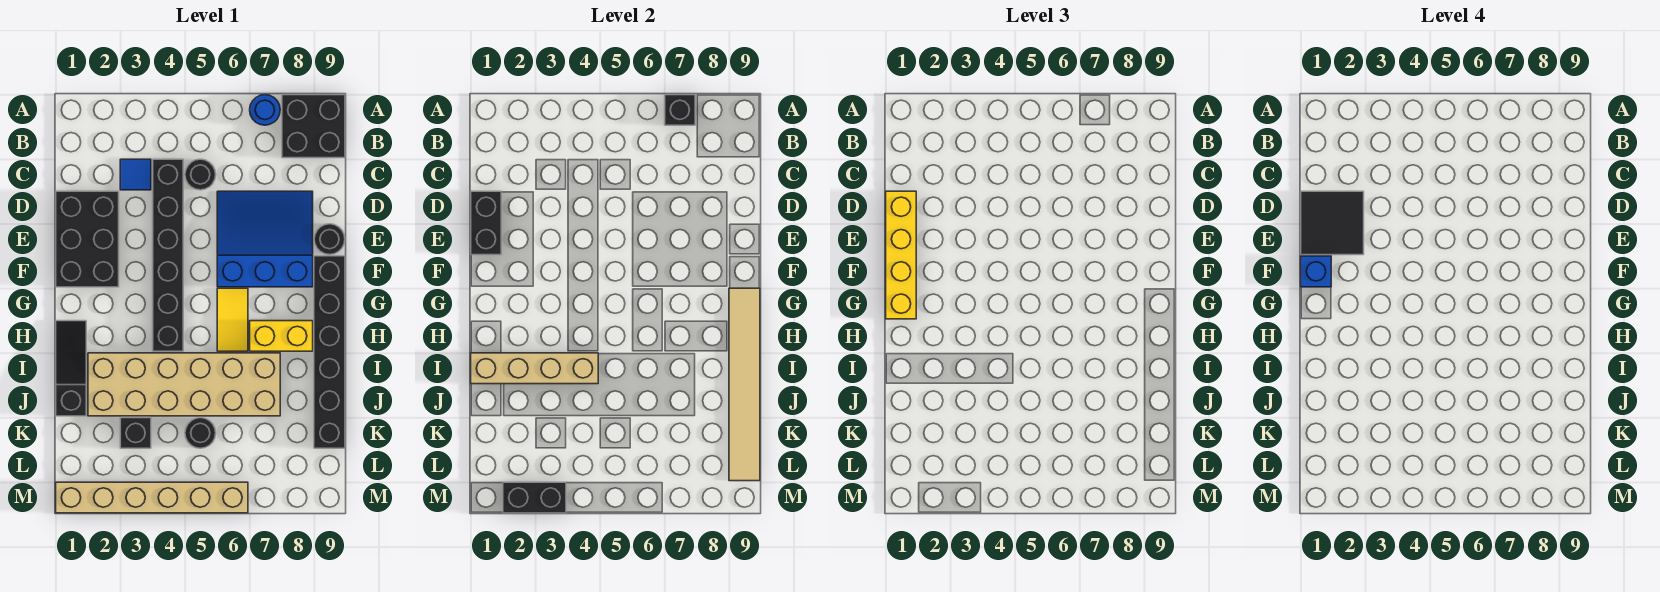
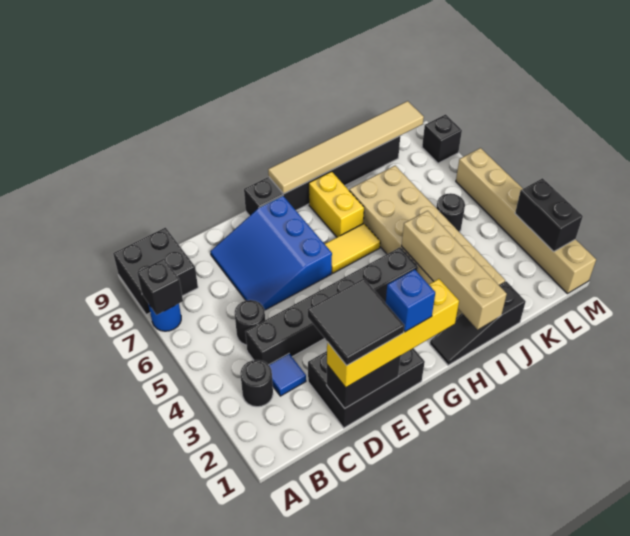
black round brick E9 level 1 -> black round brick B3 level 1
black brick K3 level 1 -> black brick M8 level 1

